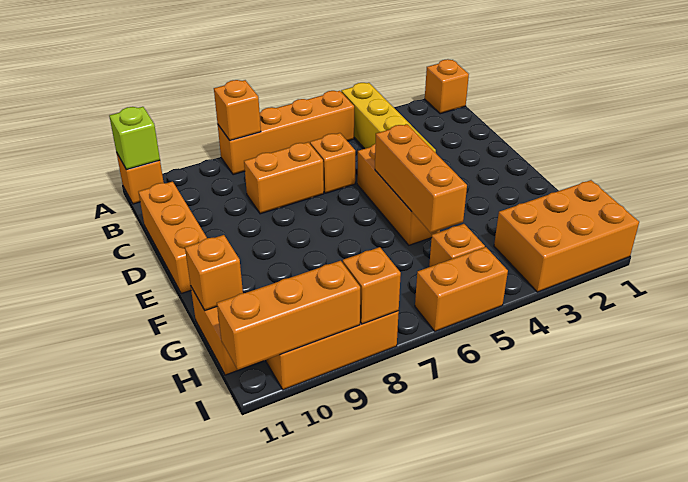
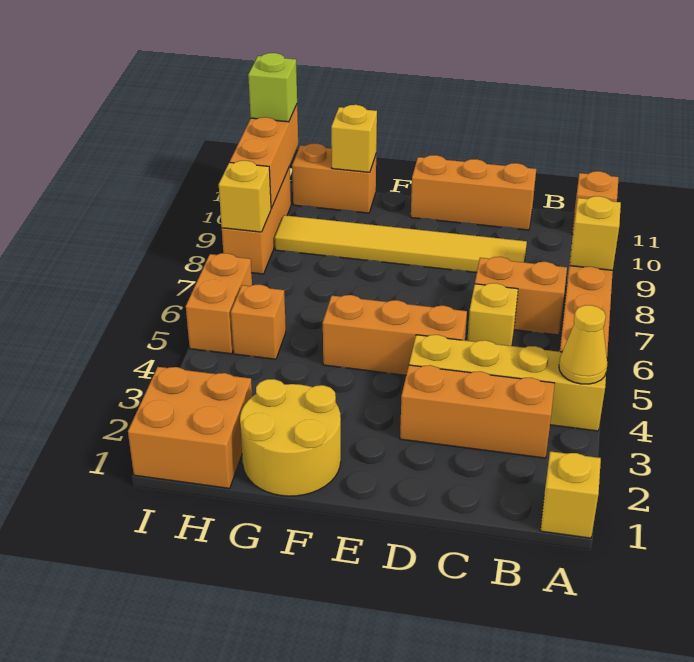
orange brick A1 level 1 -> yellow brick A1 level 1
none -> yellow cone A4 level 2
orange brick A8 level 2 -> yellow brick A8 level 2
lime brick A11 level 2 -> lime brick I11 level 3
orange brick C6 level 1 -> yellow brick C6 level 1
orange brick C7:C8 level 1 -> orange brick B7:C7 level 1
none -> yellow tile C9:H9 level 1
orange brick E5:G5 level 2 -> orange brick B3:D3 level 1
none -> yellow round brick F1:G2 level 1
orange brick G11 level 2 -> yellow brick G11 level 2
orange brick H1:I3 level 1 -> orange brick H1:I2 level 1
orange brick I8 level 2 -> yellow brick I8 level 2

